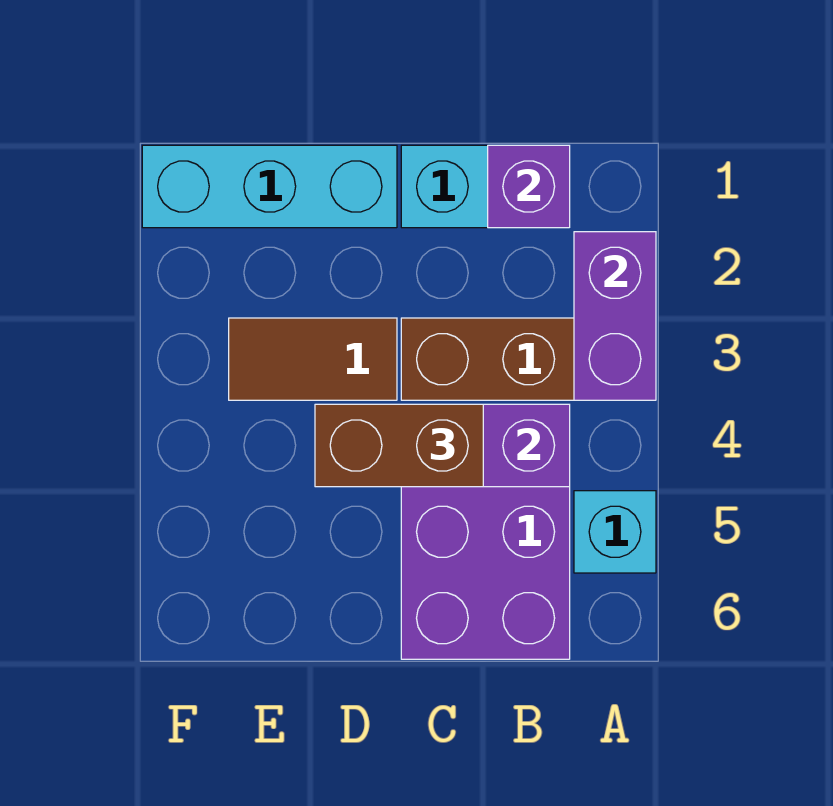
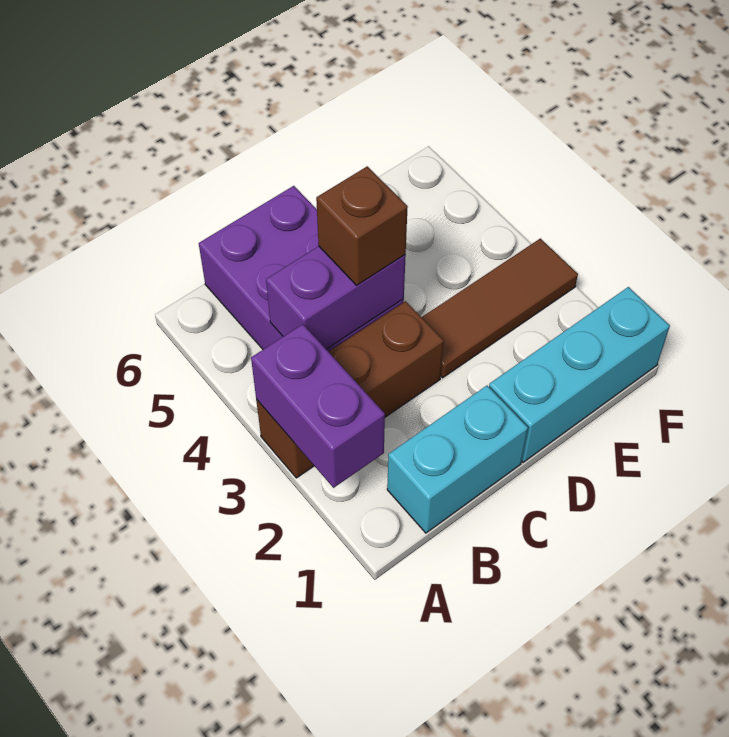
cyan brick A5 level 1 -> none
purple brick B1 level 2 -> none
brown brick C4:D4 level 3 -> brown brick C4 level 3
brown tile D3:E3 level 1 -> brown tile D3:F3 level 1

